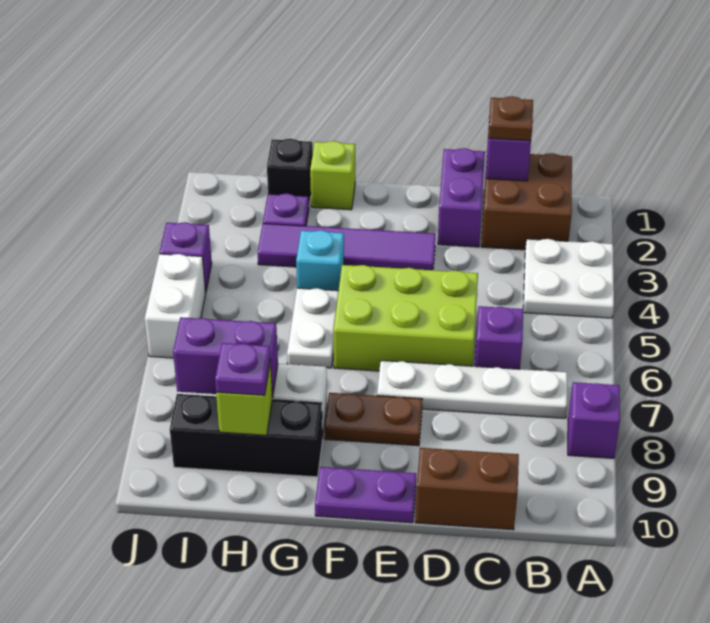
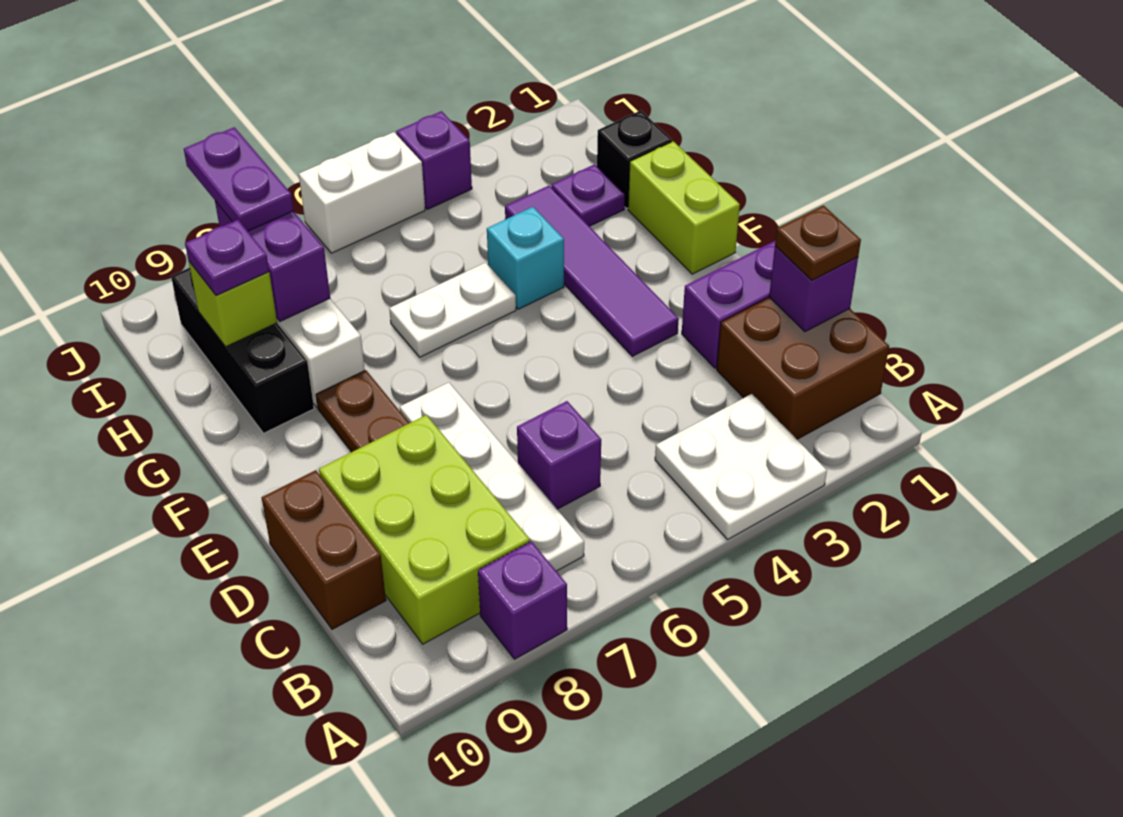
lime brick D5:F6 level 1 -> lime brick B8:D9 level 1
purple plate E10:F10 level 1 -> purple plate I8:J8 level 3
lime brick G1 level 1 -> lime brick F1:G1 level 1

